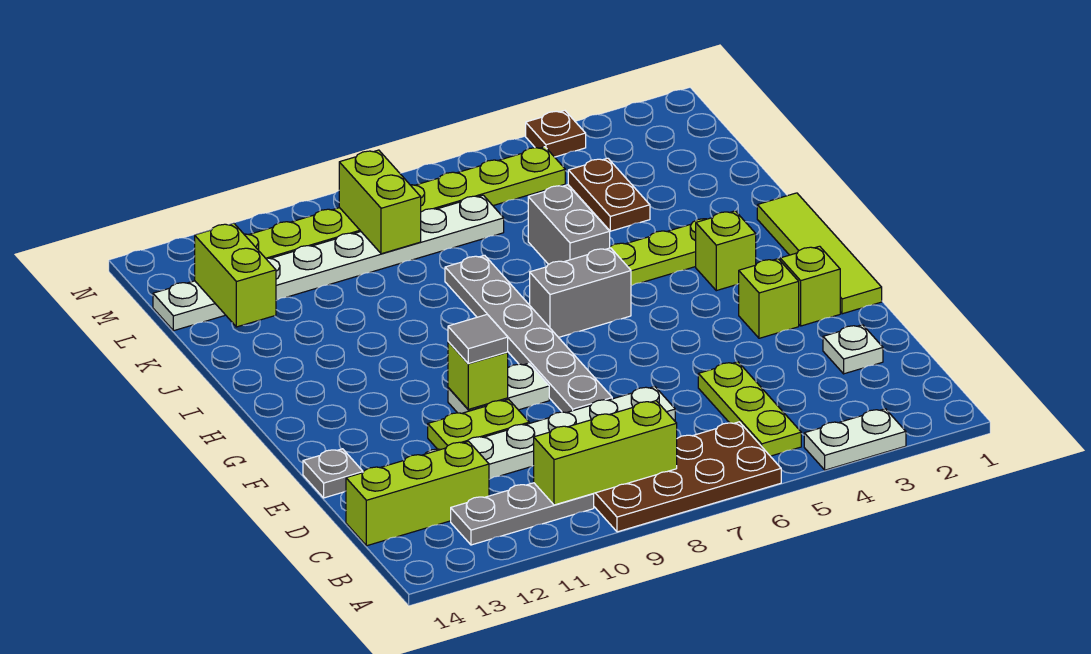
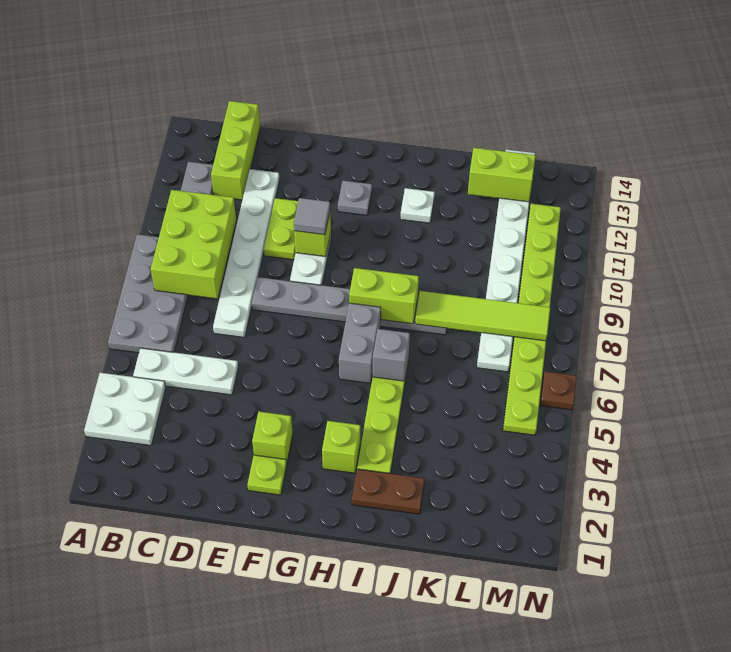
white plate A3:A4 level 1 -> white plate A3:B4 level 1
brown plate A6:B9 level 1 -> grey plate A6:B9 level 1
lime plate B5:D5 level 1 -> white plate B5:D5 level 1
lime brick B8:B10 level 2 -> lime brick B8:C10 level 2
white plate D2 level 1 -> white plate I12 level 1
grey plate E14 level 1 -> grey plate G12 level 1
lime tile F1:I1 level 1 -> lime tile J8:M8 level 2
lime brick F2 level 1 -> lime plate F2 level 1
grey brick I6:J6 level 2 -> grey brick I6 level 2
brown plate K4:L4 level 1 -> brown plate I2:J2 level 1
lime brick L9:M9 level 2 -> lime brick H8:I8 level 2
brown plate N4 level 1 -> brown plate N6 level 1

